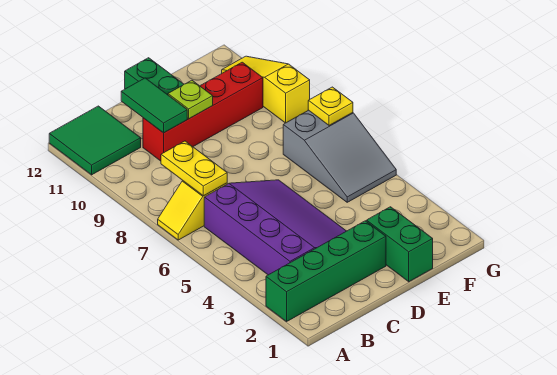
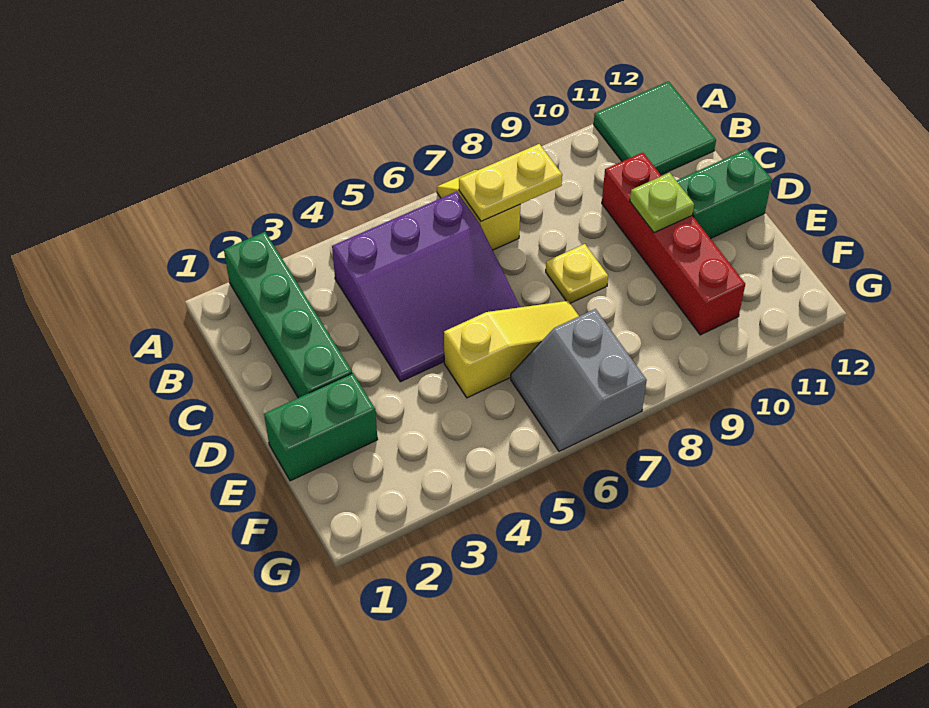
purple slope B3:D6 level 1 top B -> purple slope B4:D6 level 1 top B
green tile C10:C11 level 2 -> none
grey slope F5:G7 level 1 top 7 -> grey slope F6:G7 level 1 top 7
yellow plate G7 level 2 -> yellow plate D8 level 1
yellow slope G9:G11 level 1 top 9 -> yellow slope E5:E7 level 1 top 5

